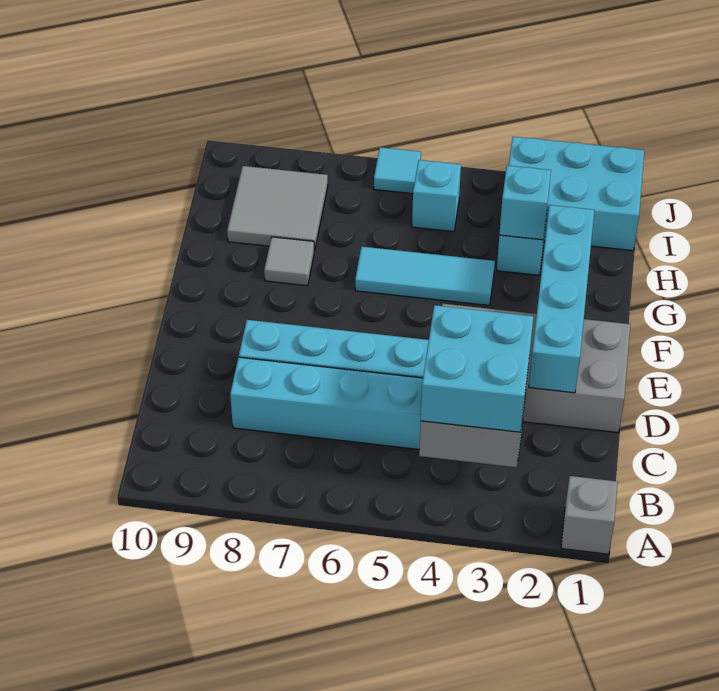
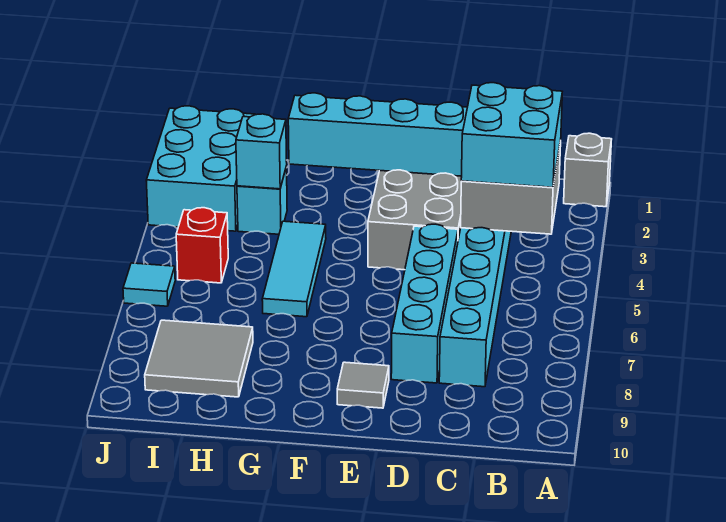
grey tile G8 level 1 -> grey tile E9 level 1
cyan brick I5 level 1 -> red brick I5 level 1

